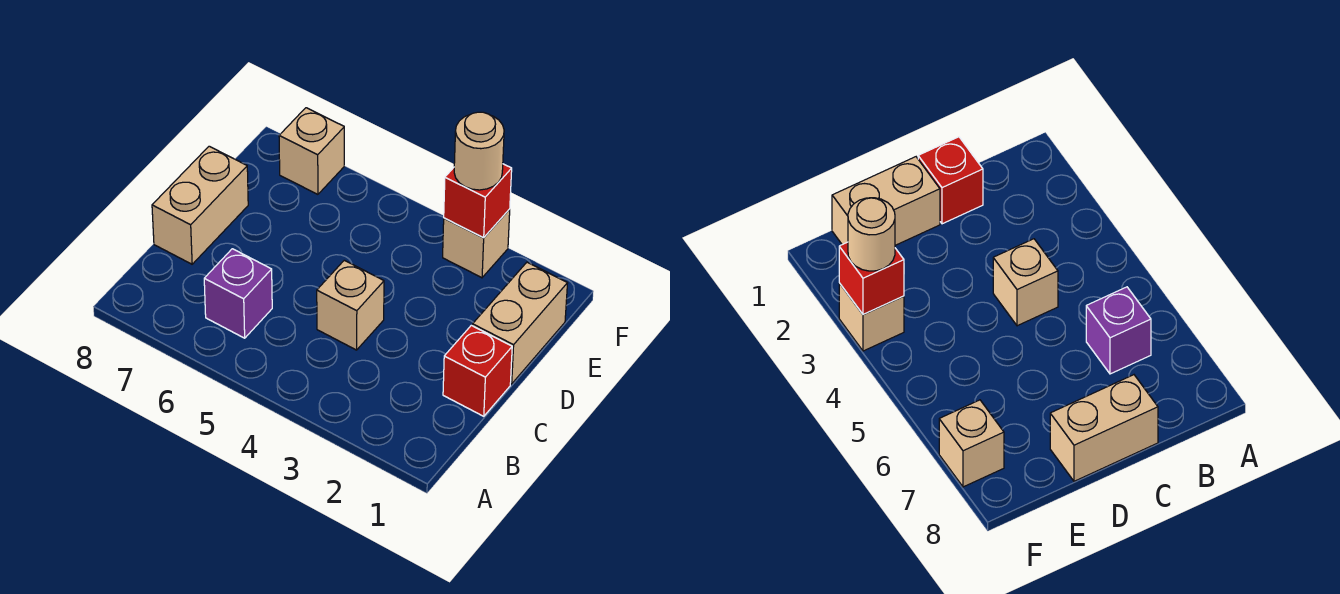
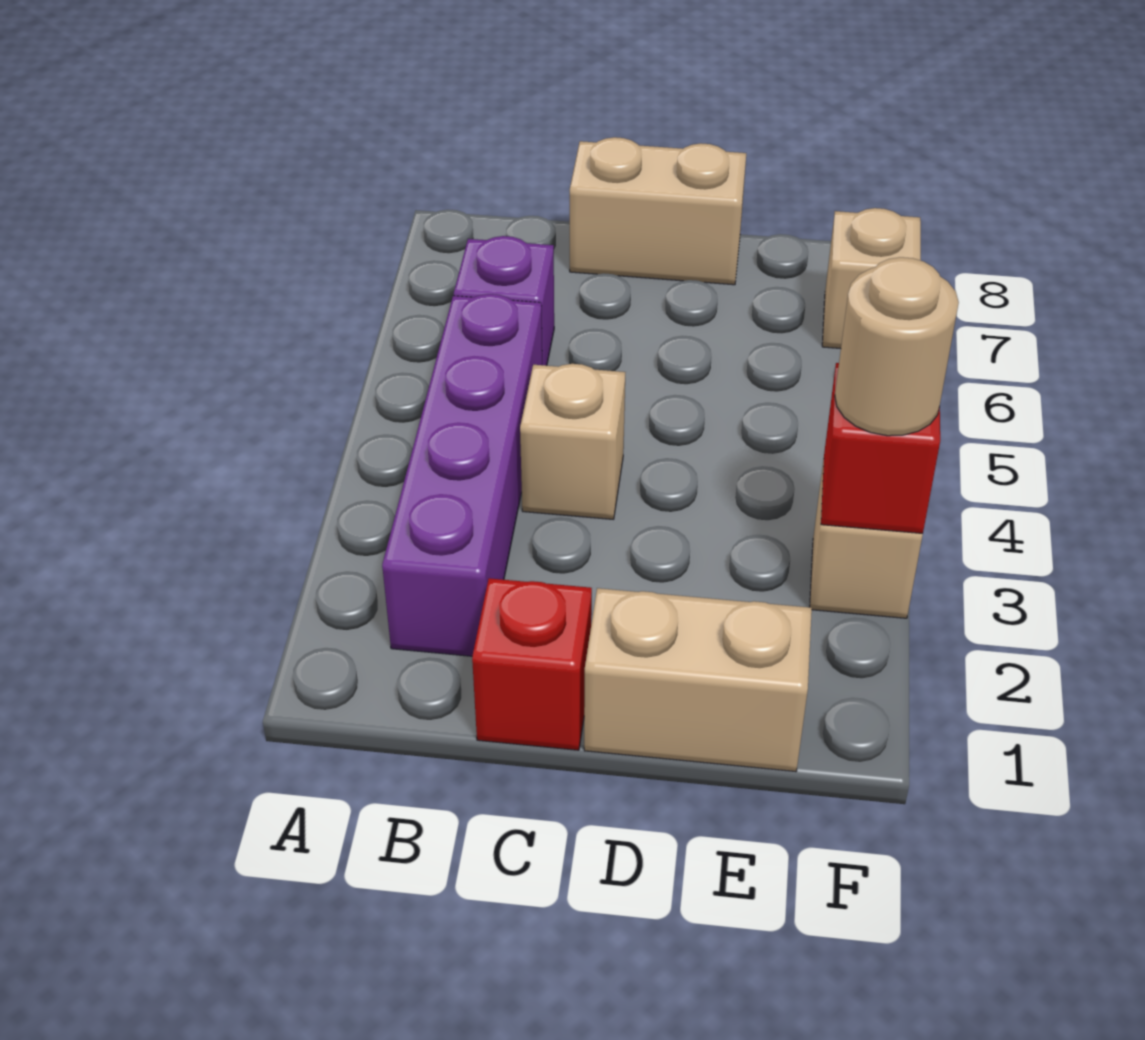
none -> purple brick B2:B5 level 1

